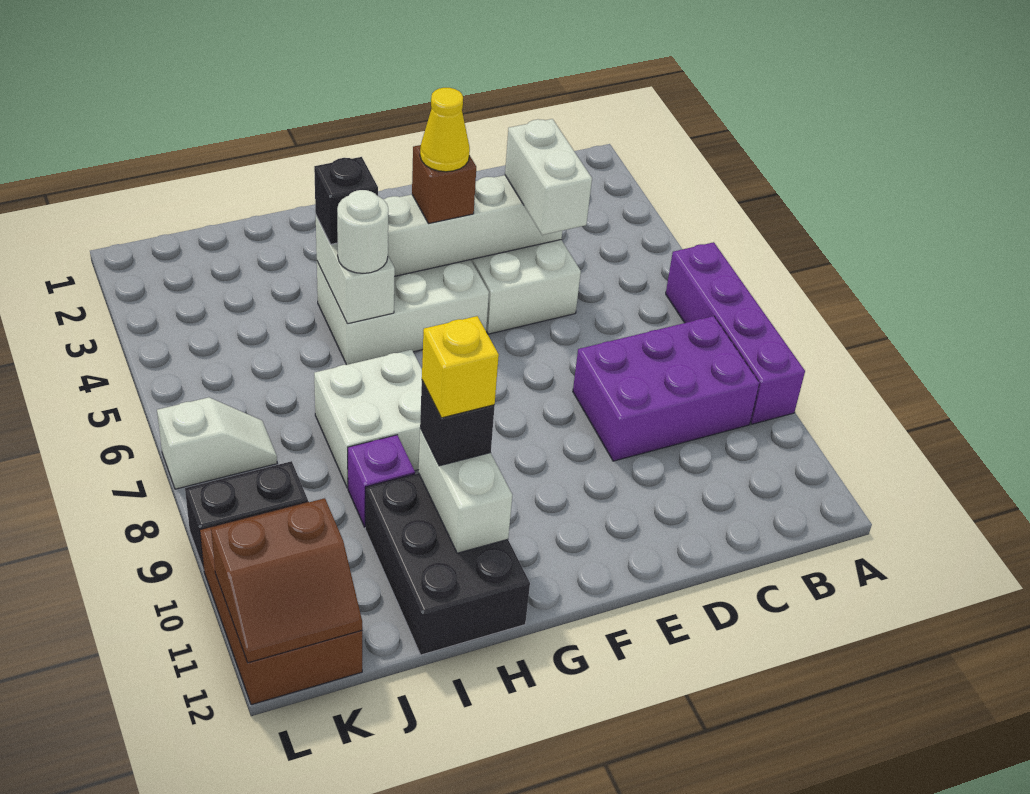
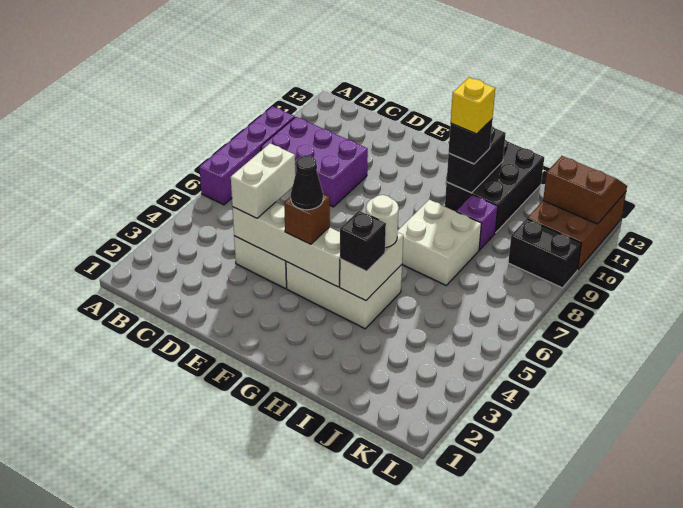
yellow cone F4 level 4 -> black cone F4 level 4
white brick H10:H11 level 2 -> black brick H10:H11 level 2
white slope K7:L7 level 1 top L -> none

